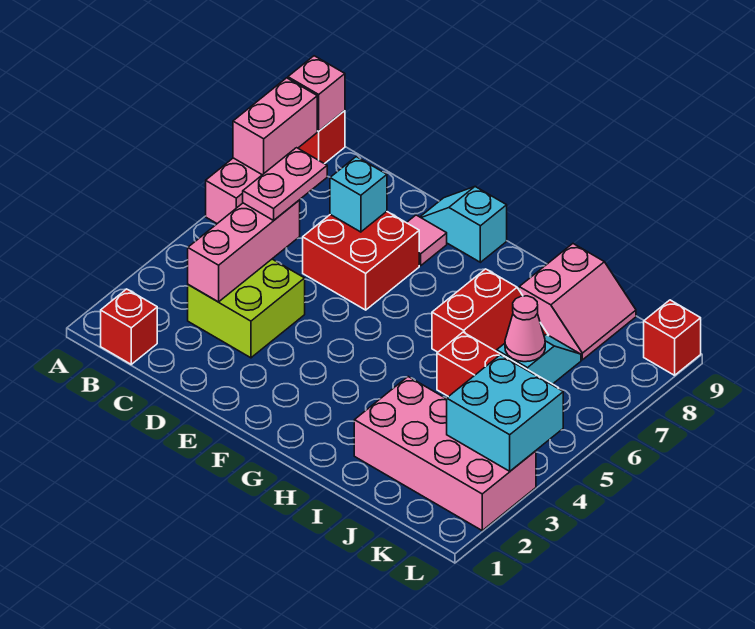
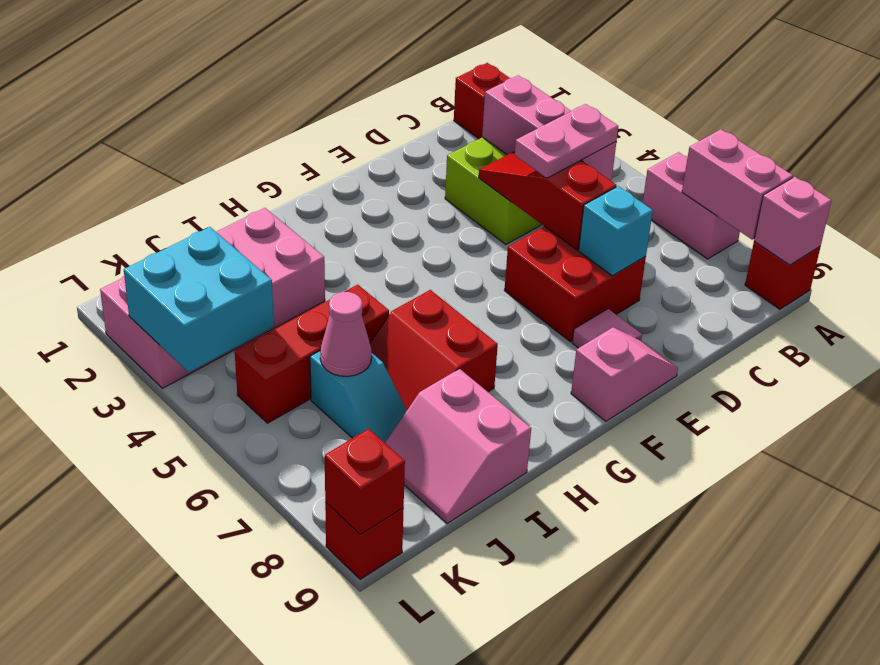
pink plate C5:C6 level 3 -> pink plate C5:D5 level 3
none -> red slope D4:D6 level 2 top 6
cyan slope E9:F9 level 1 top F -> pink slope E9:F9 level 1 top F
none -> red brick L9 level 2

